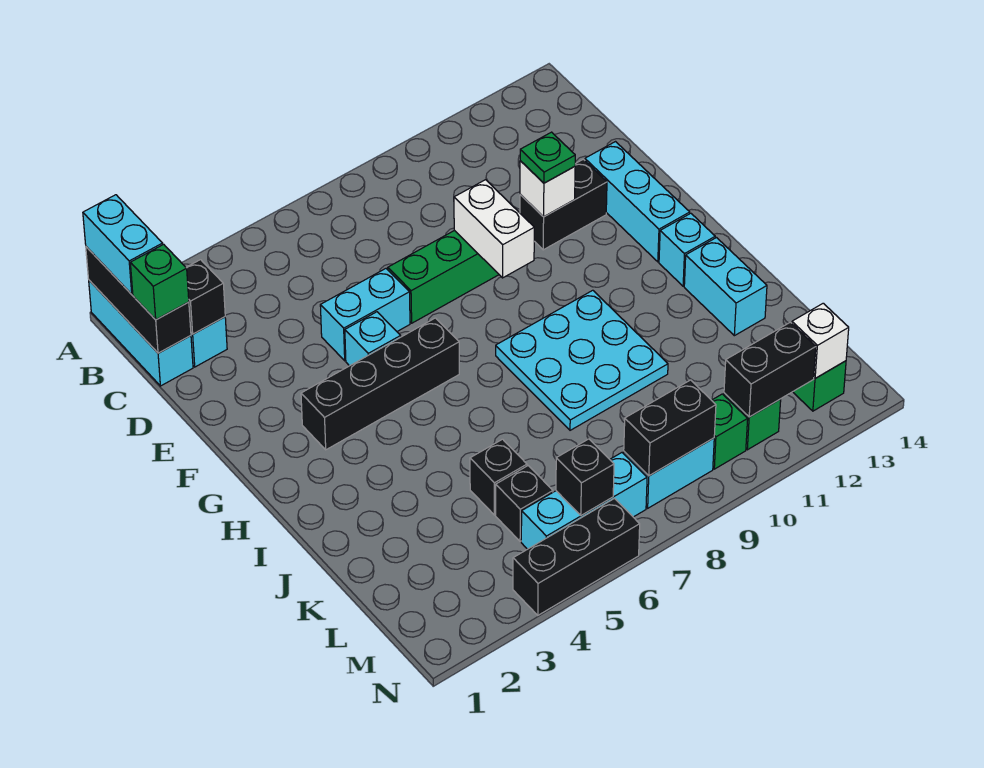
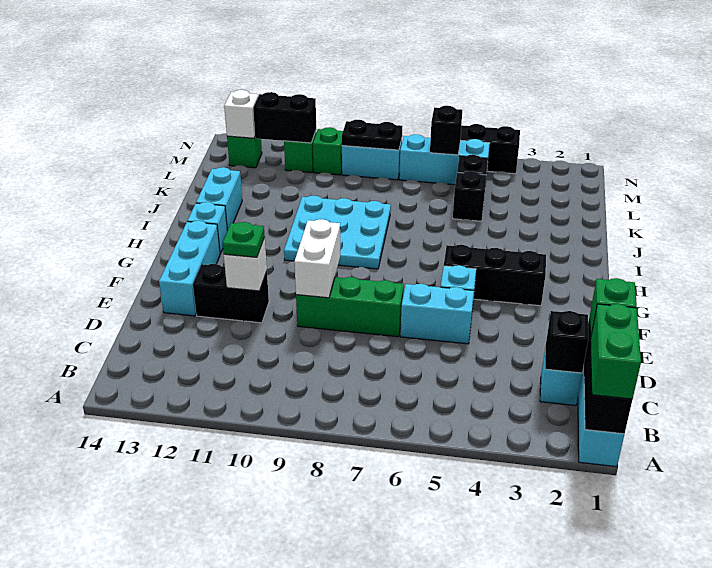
cyan brick A1:B1 level 3 -> green brick A1:B1 level 3
black brick G3:G6 level 1 -> black brick G3:G5 level 1
black brick M8:M9 level 2 -> black plate M8:M9 level 2

